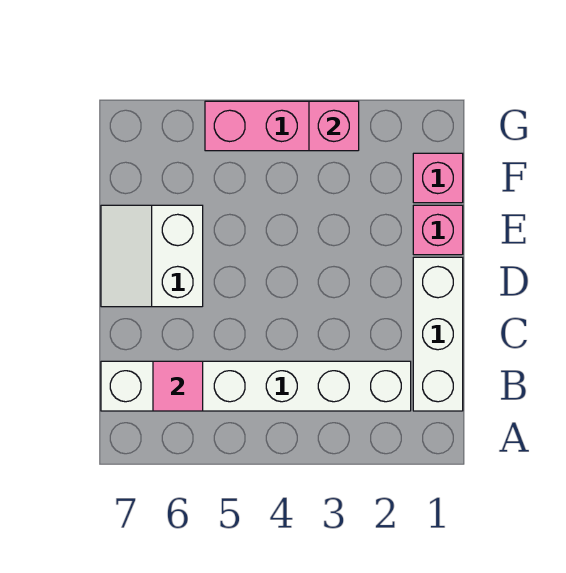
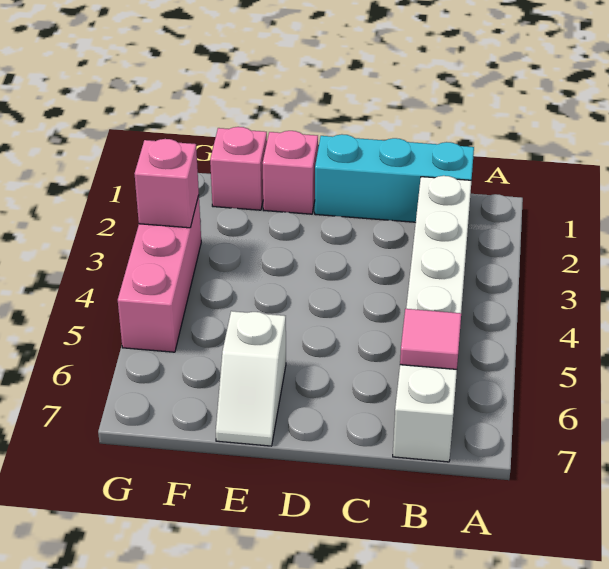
white brick B1:D1 level 1 -> cyan brick B1:D1 level 1
white slope D6:E7 level 1 top 6 -> white slope E6:E7 level 1 top 6

